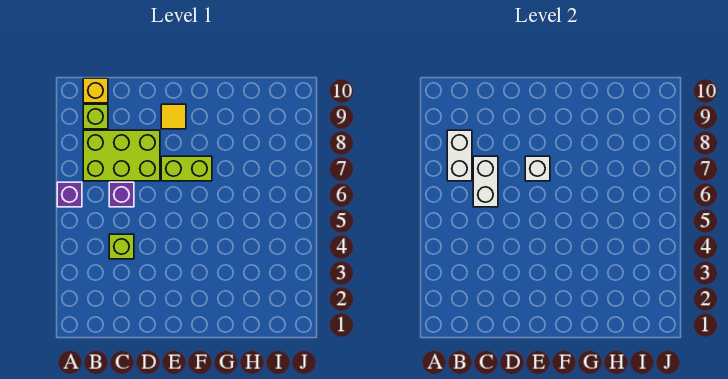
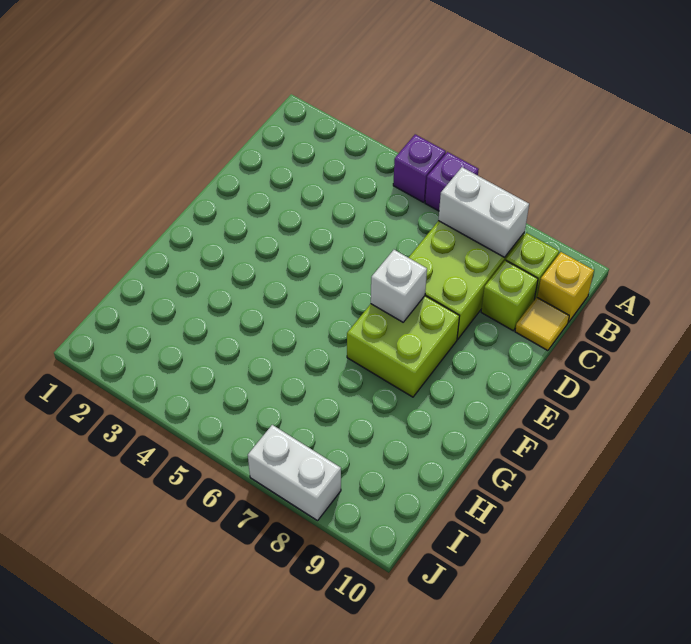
lime brick C4 level 1 -> lime brick C9 level 1
purple brick C6 level 1 -> purple brick A5 level 1
white brick C6:C7 level 2 -> white brick J7:J8 level 1
lime brick E7:F7 level 1 -> lime brick E7:F8 level 1
yellow tile E9 level 1 -> yellow tile C10 level 1

